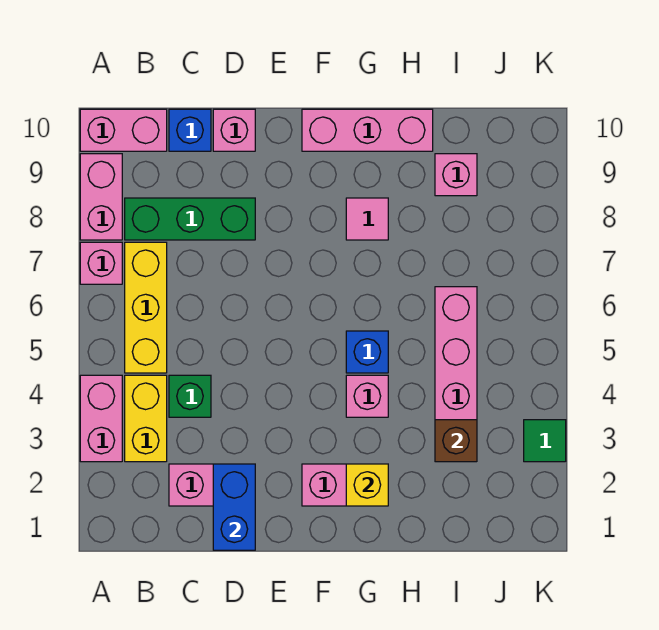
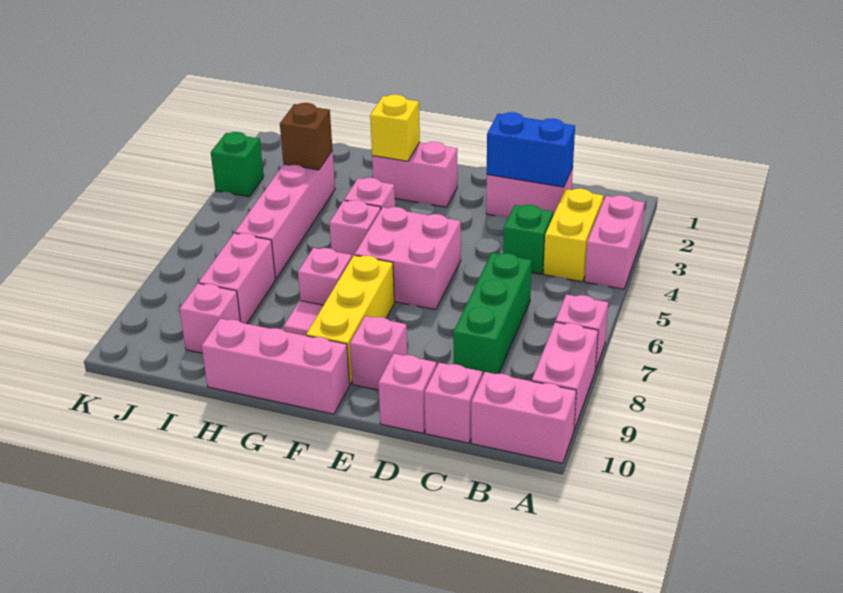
yellow brick B5:B7 level 1 -> yellow brick F7:F9 level 1
green brick B8:D8 level 1 -> green brick C6:C8 level 1
blue brick C10 level 1 -> pink brick C10 level 1
blue brick D1:D2 level 2 -> blue brick C2:D2 level 2
none -> pink brick E5:F6 level 1
none -> pink brick E9 level 1
blue brick G5 level 1 -> pink brick G5 level 1
none -> pink brick G7 level 1
none -> pink brick I7:I8 level 1
green tile K3 level 1 -> green brick K3 level 1

